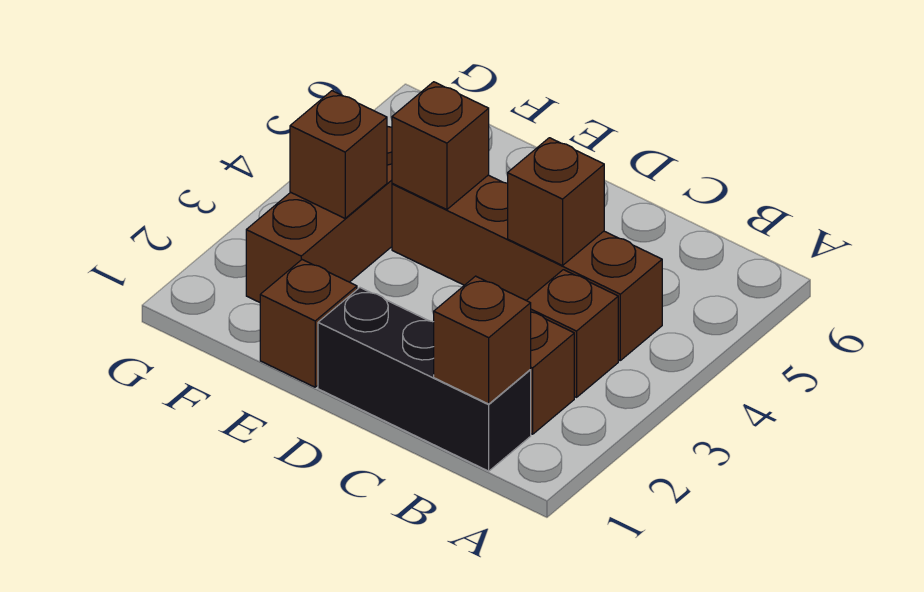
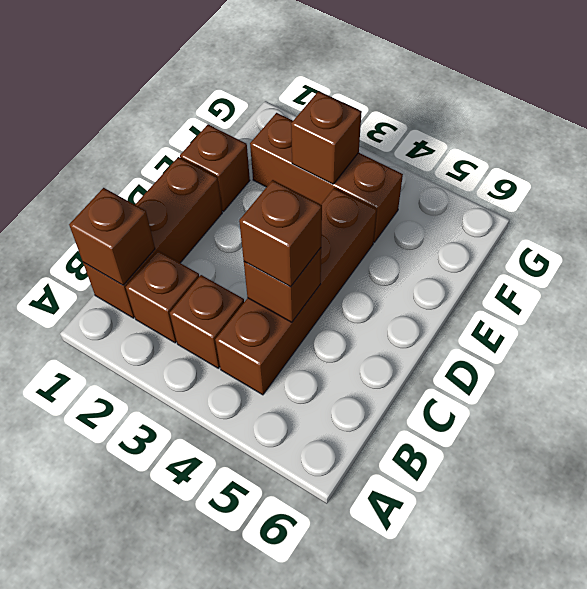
black brick B1:D1 level 1 -> brown brick B1:D1 level 1
brown brick E4 level 2 -> brown brick C4 level 3

